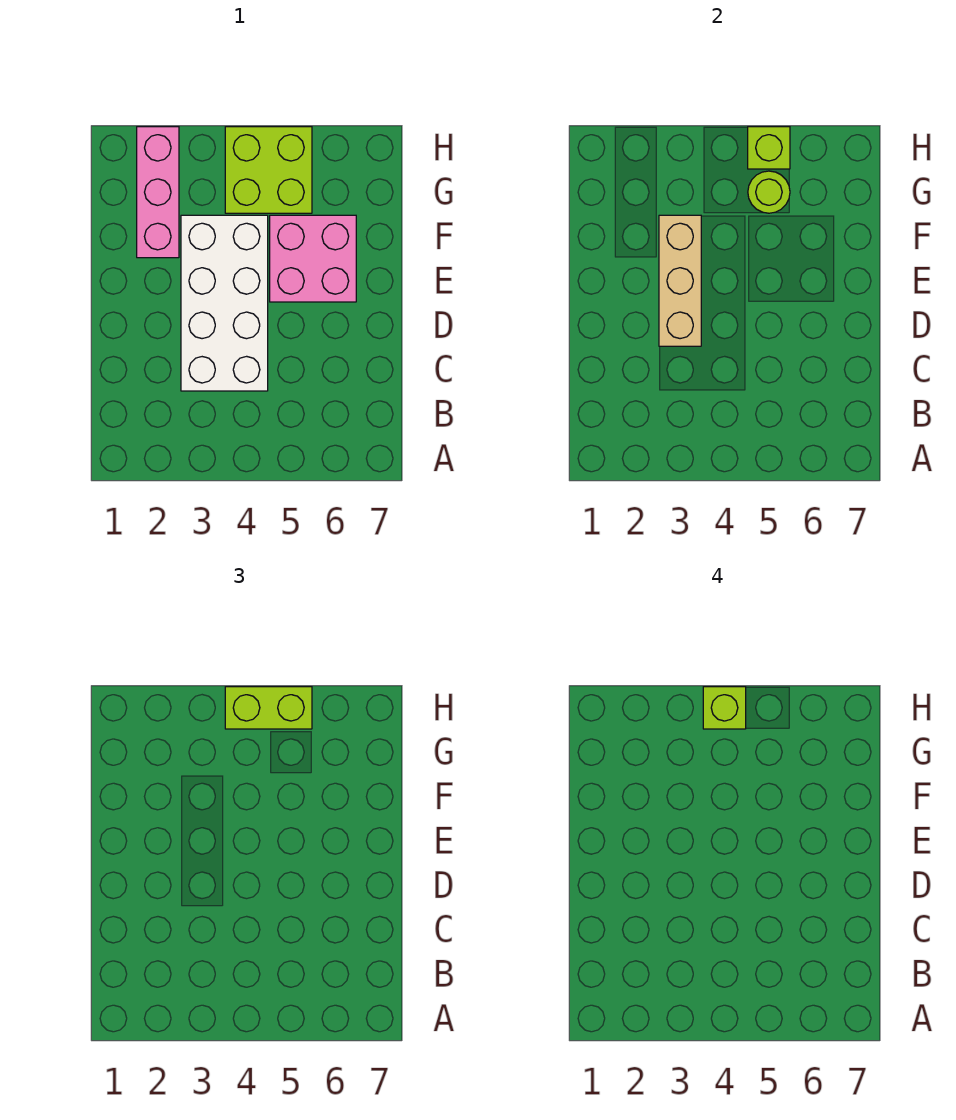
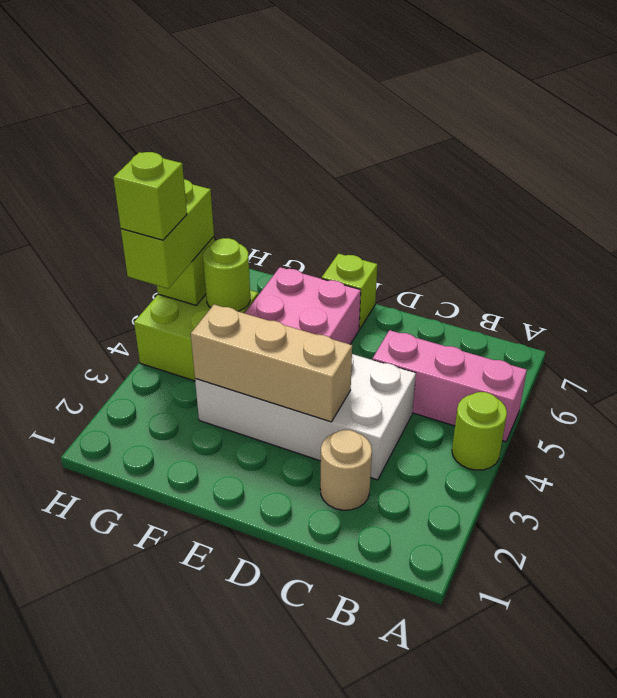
none -> lime round brick A4 level 1
none -> tan round brick C2 level 1
none -> lime brick E7 level 1
pink brick F2:H2 level 1 -> pink brick A5:C5 level 1

